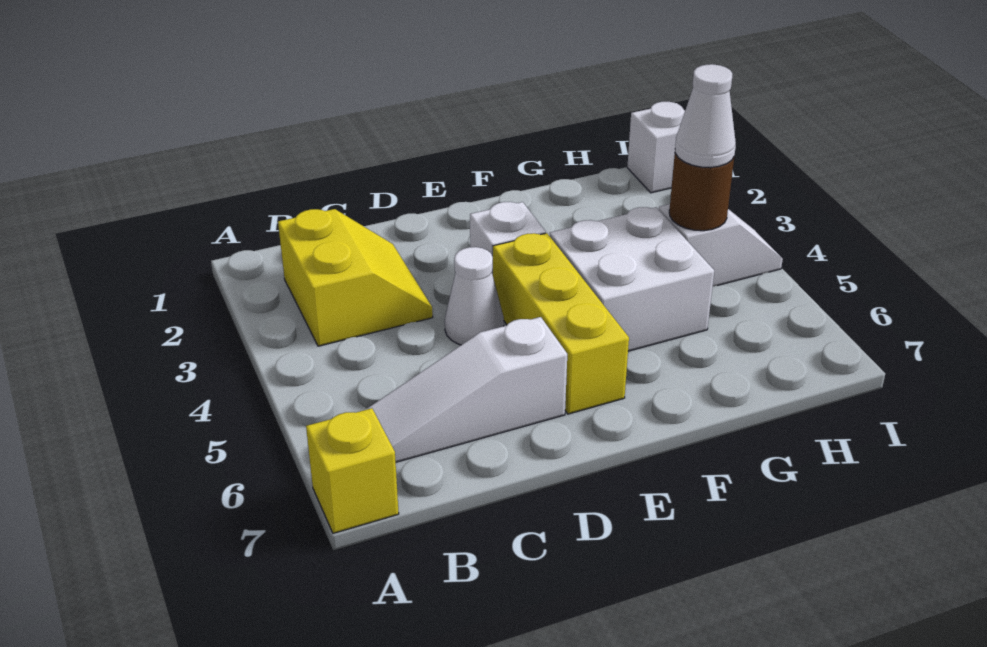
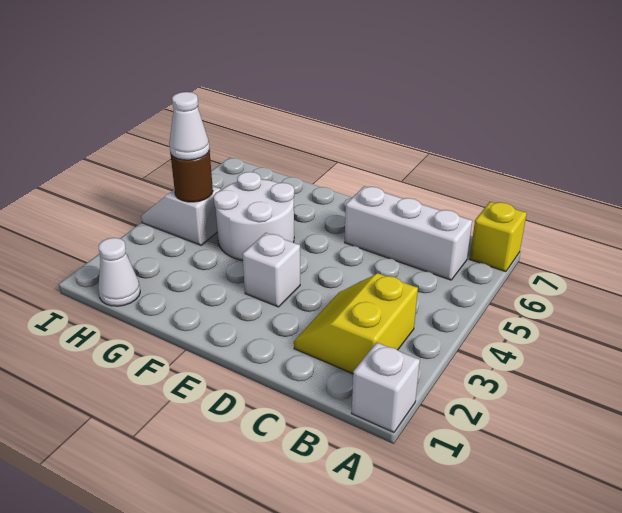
white slope B6:D6 level 1 top D -> white brick B6:D6 level 1
white cone D4 level 1 -> white cone H1 level 1
yellow brick E4:E6 level 1 -> none
white brick F4:G5 level 1 -> white round brick F4:G5 level 1
white brick I1 level 1 -> white brick A1 level 1

